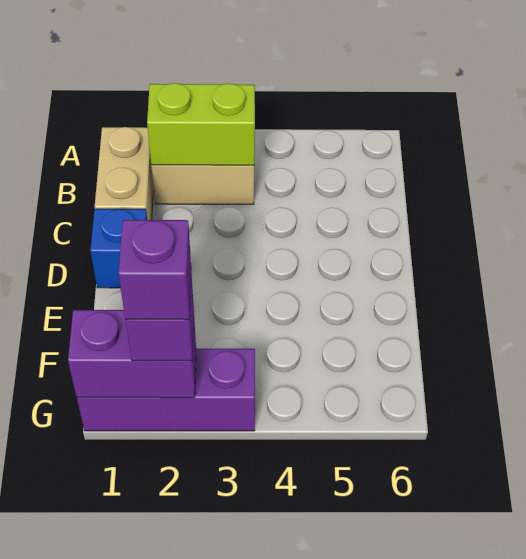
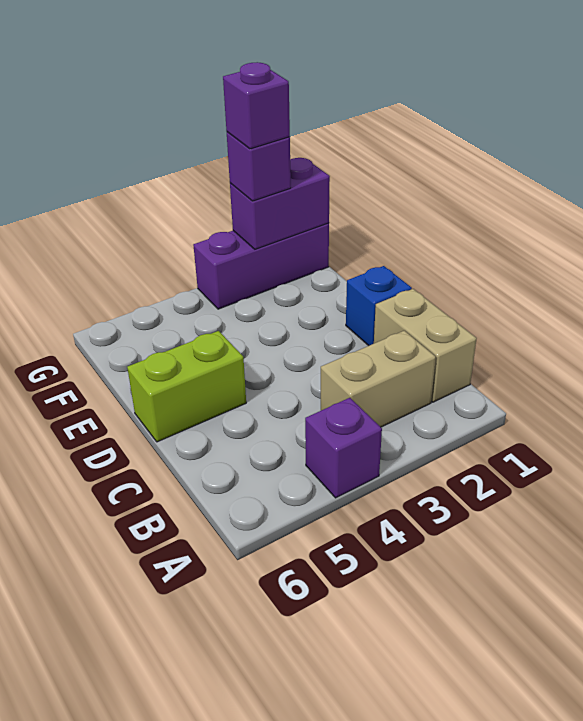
none -> purple brick A4 level 1
lime brick B2:B3 level 2 -> lime brick D5:D6 level 1

